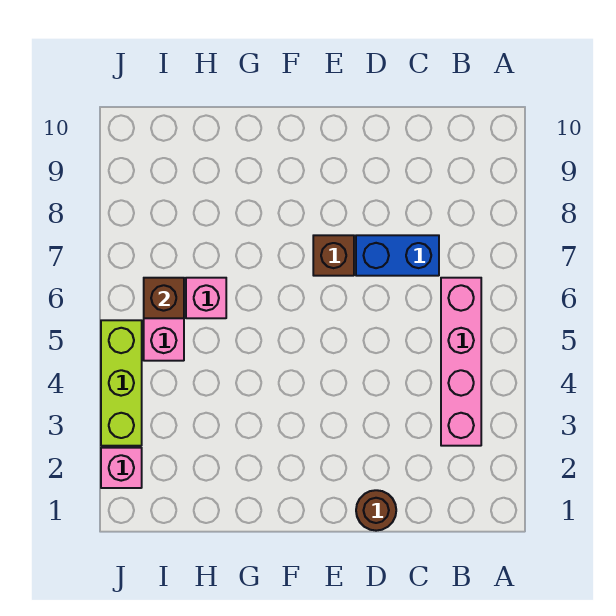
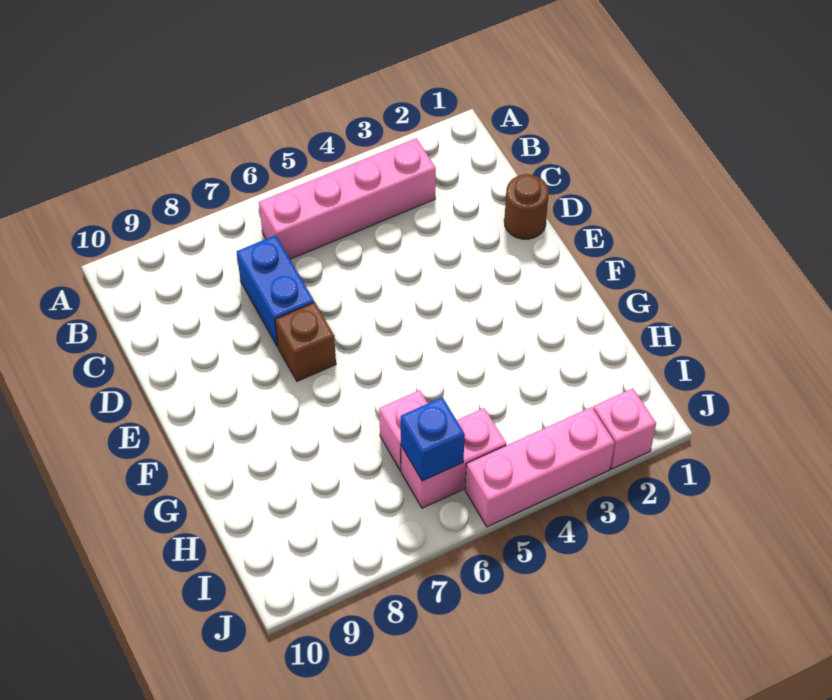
brown brick I6 level 2 -> blue brick I6 level 2
lime brick J3:J5 level 1 -> pink brick J3:J5 level 1

